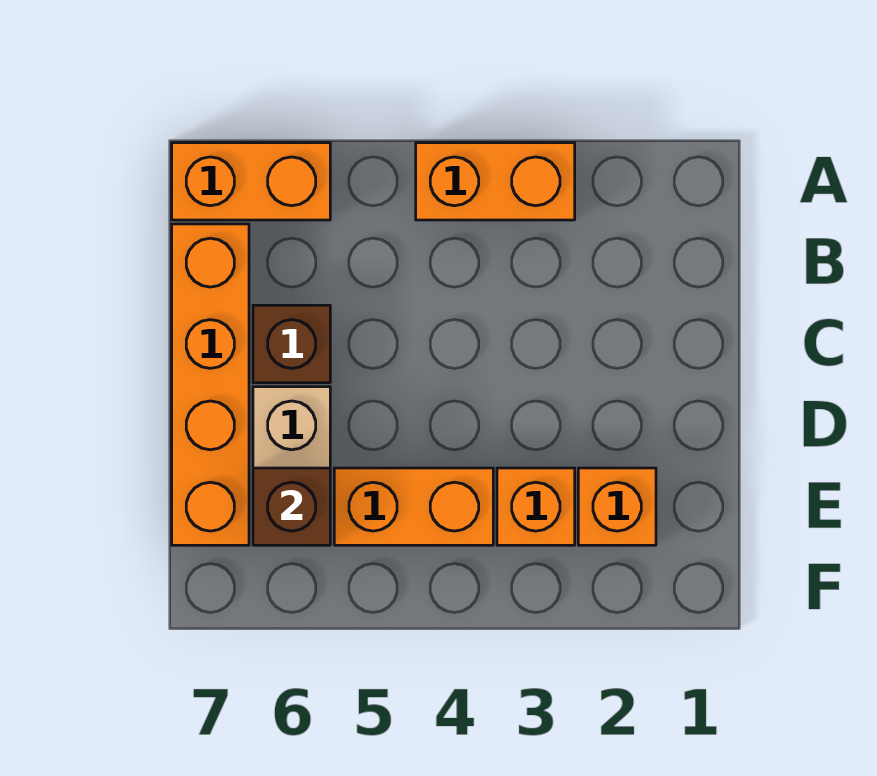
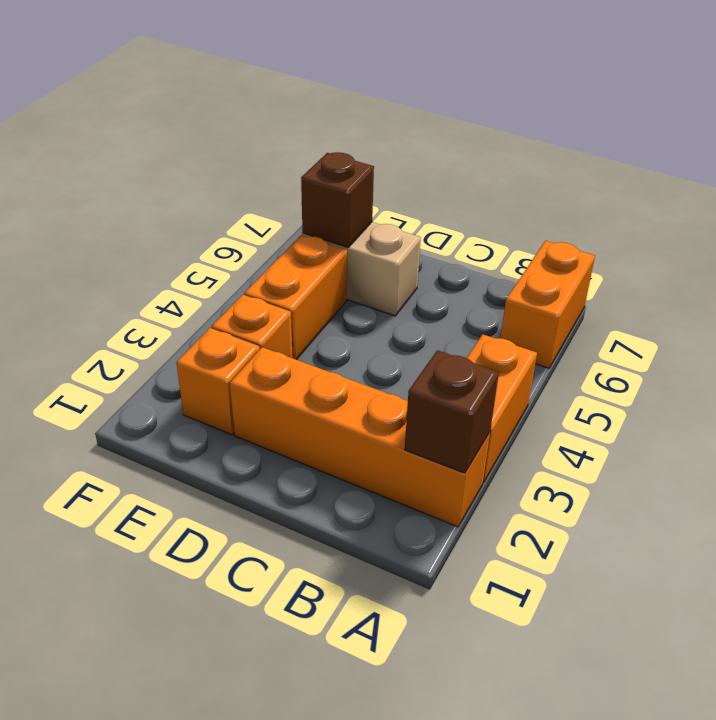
orange brick B7:E7 level 1 -> orange brick A2:D2 level 1
brown brick C6 level 1 -> brown brick A2 level 2

